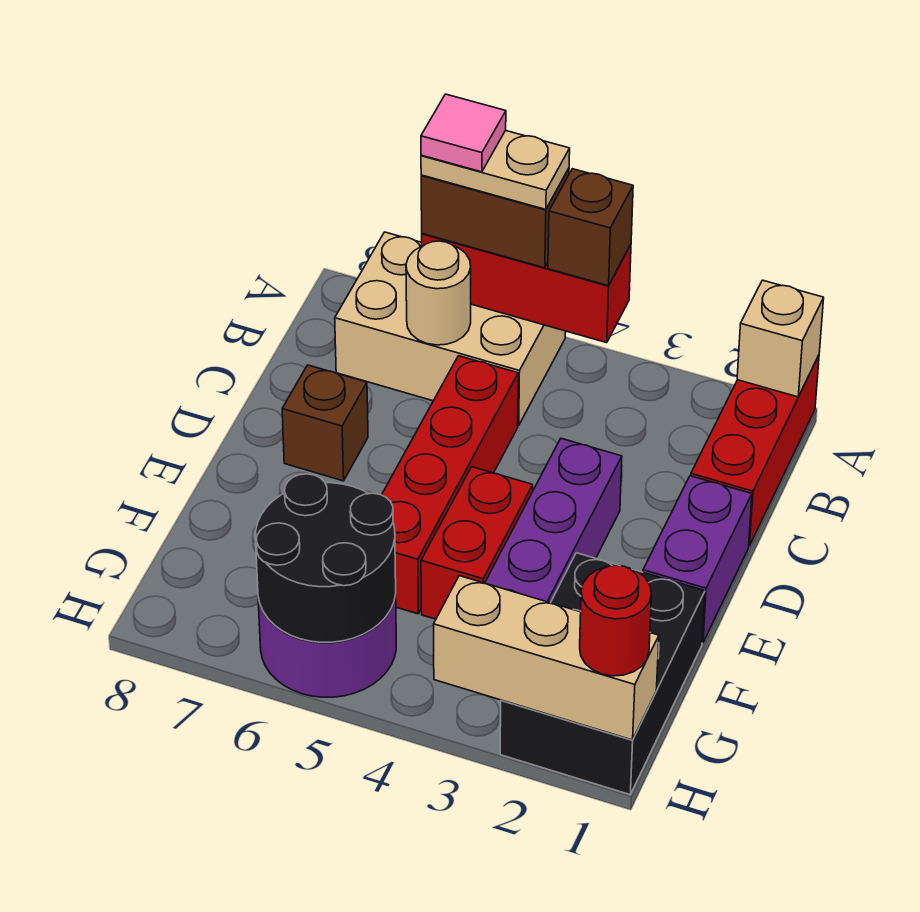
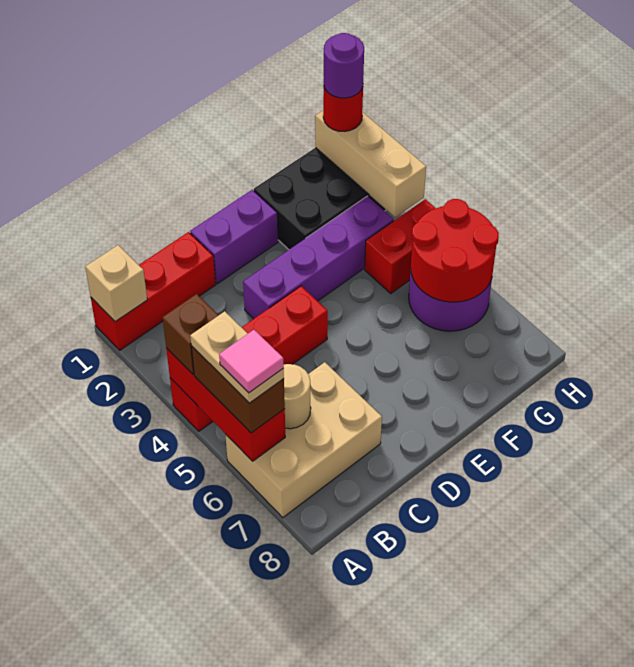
tan brick A5:B7 level 1 -> tan brick A6:C7 level 1
red brick C5:F5 level 1 -> red brick A4:D4 level 1
brown brick D7 level 1 -> none
red brick E4:F4 level 1 -> red brick G4:H4 level 1
black round brick G5:H6 level 2 -> red round brick G5:H6 level 2
none -> purple round brick H1 level 4

